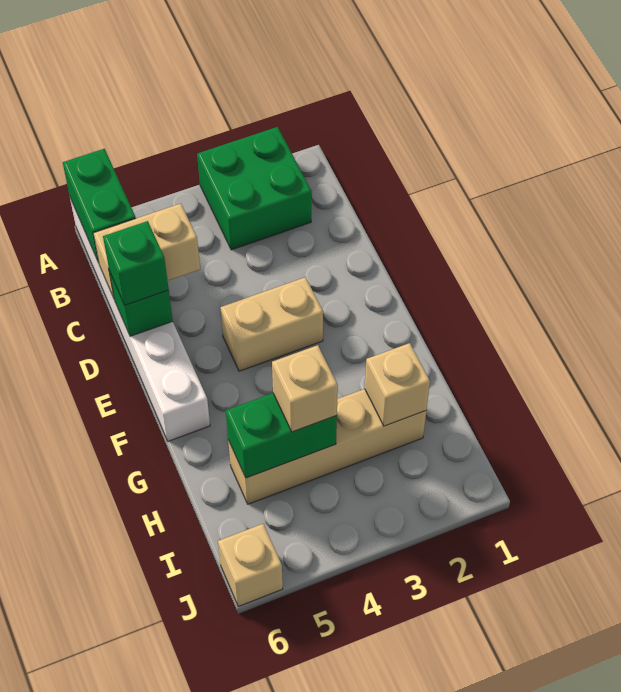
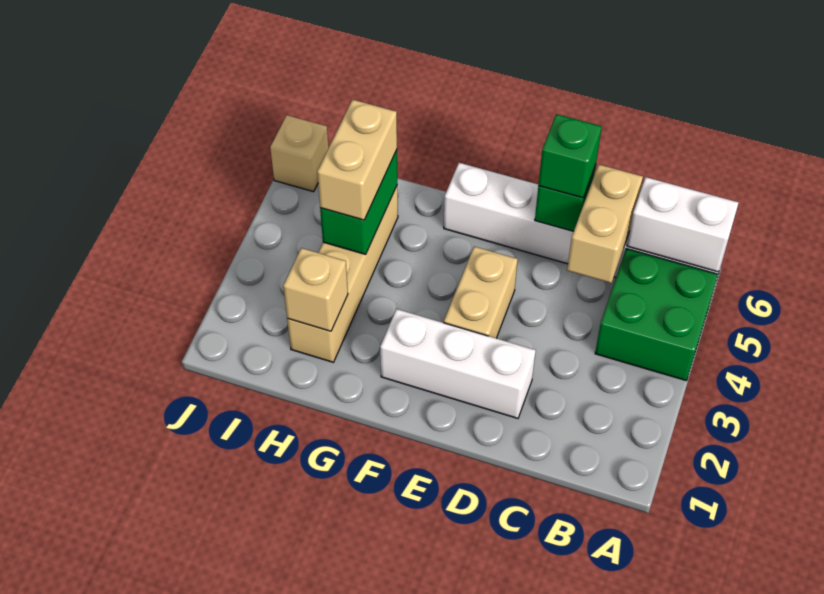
green brick A2:B3 level 1 -> green brick A4:B5 level 1
green brick A6:B6 level 2 -> white brick A6:B6 level 2
none -> white brick D2:F2 level 1
tan brick H4 level 3 -> tan brick H4:H5 level 3

